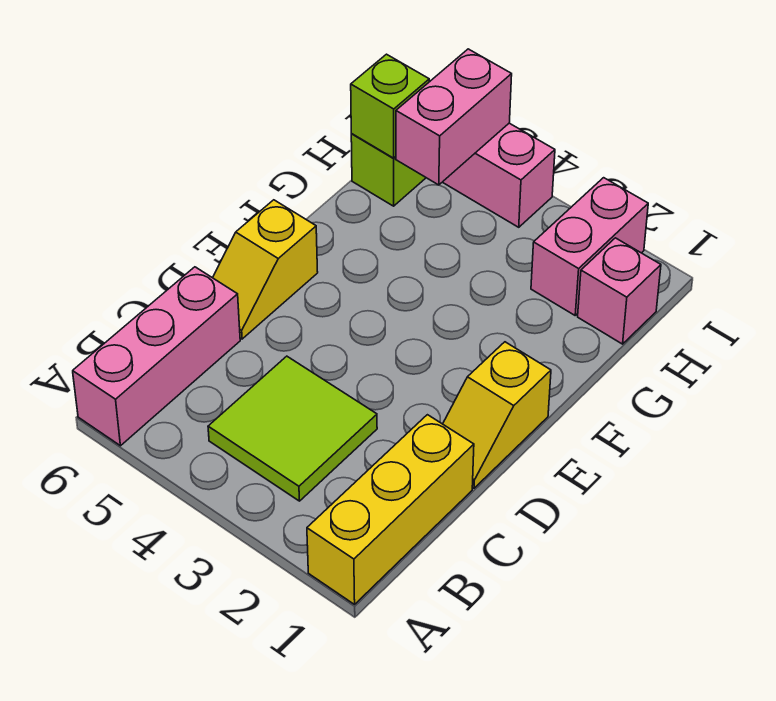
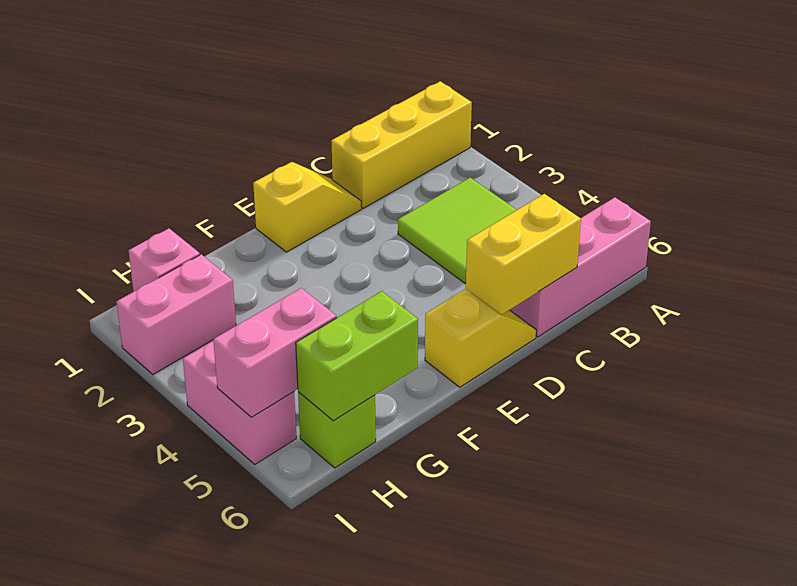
none -> yellow brick C6:D6 level 2
lime brick H6 level 2 -> lime brick G6:H6 level 2

